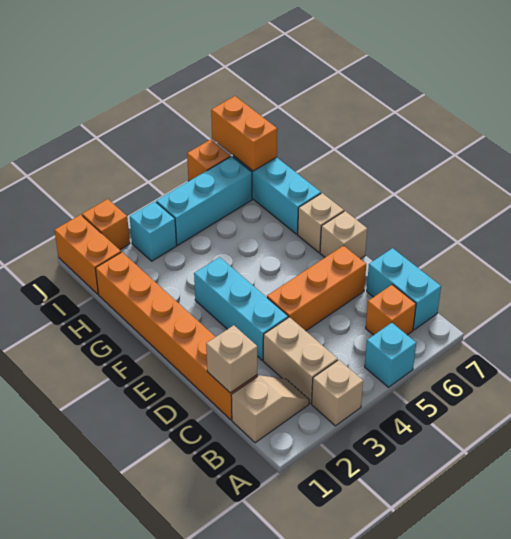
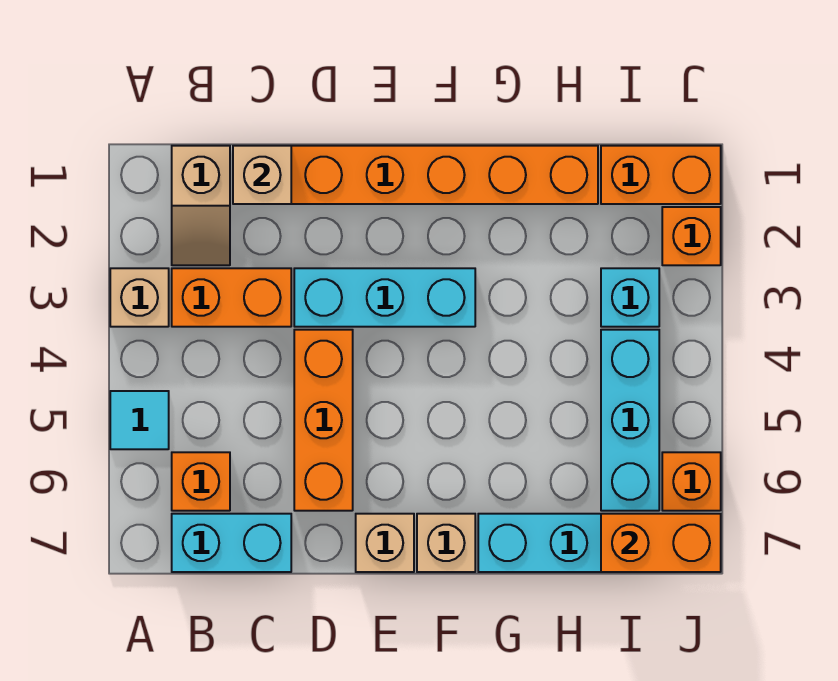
cyan brick A5 level 1 -> cyan tile A5 level 1
tan brick B3:C3 level 1 -> orange brick B3:C3 level 1

